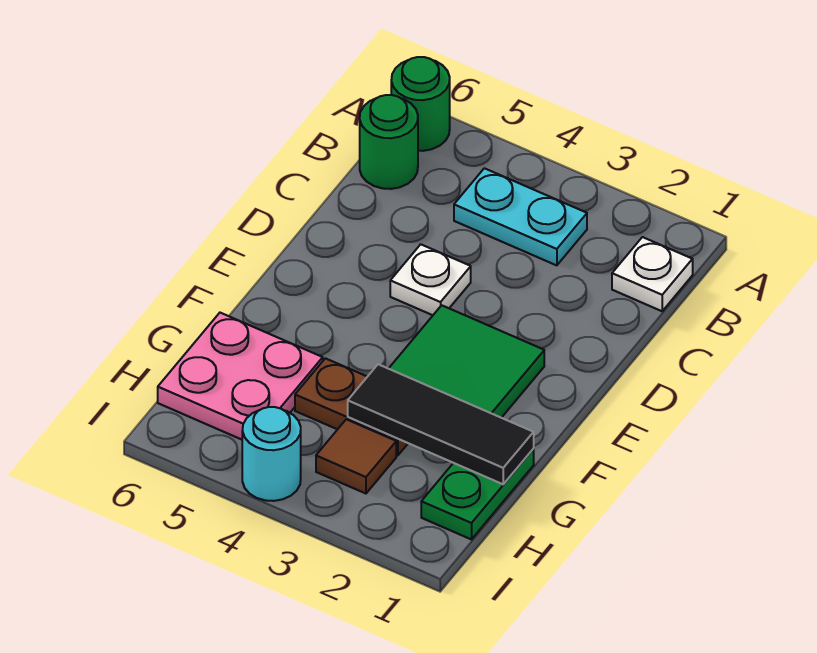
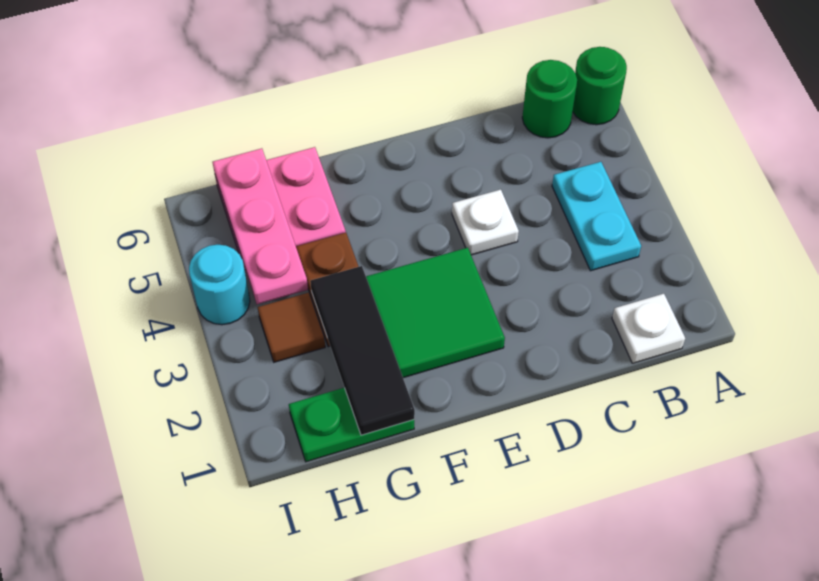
none -> pink plate H4:H6 level 2

